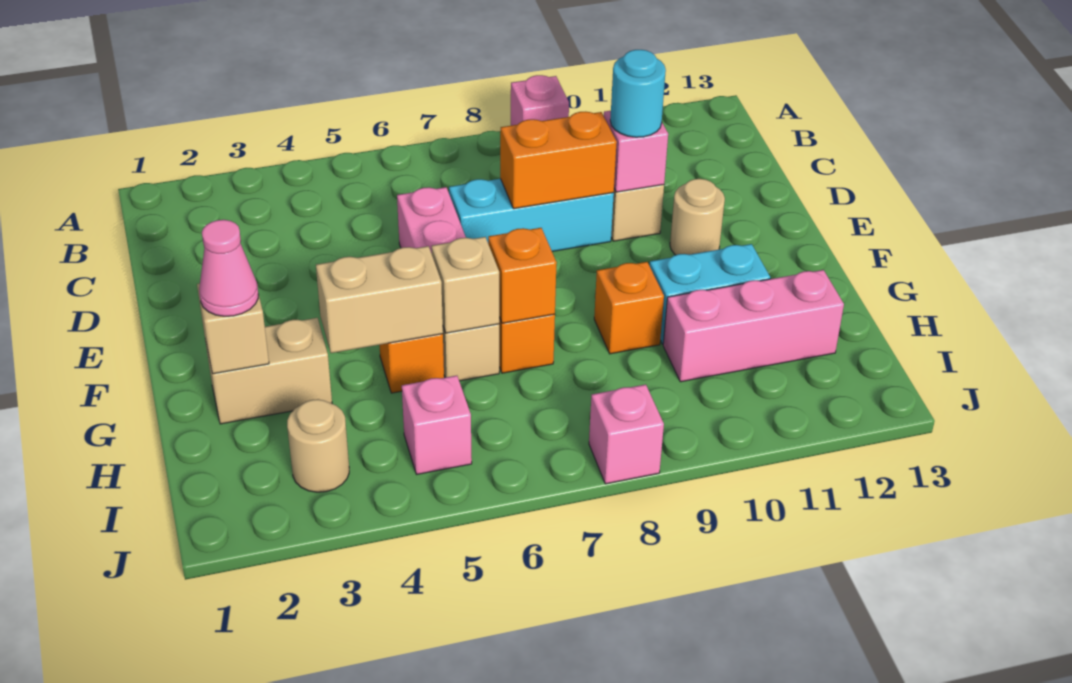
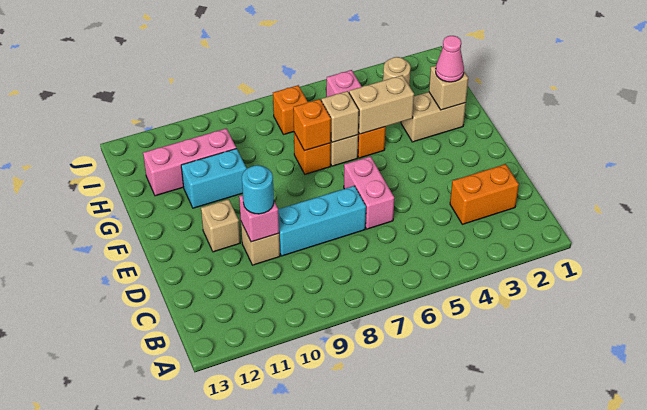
pink brick A9 level 1 -> none
orange brick D8:D9 level 2 -> orange brick C2:C3 level 1
tan round brick E11 level 1 -> tan brick E11 level 1
orange brick G9 level 1 -> orange brick I7 level 1
pink brick J8 level 1 -> none

